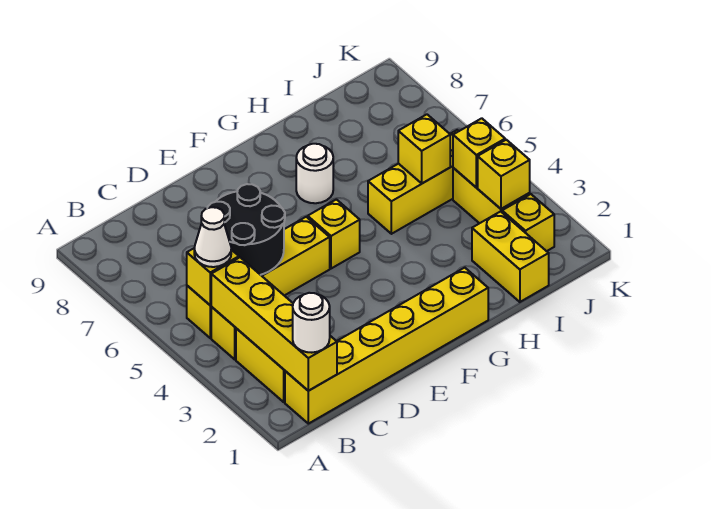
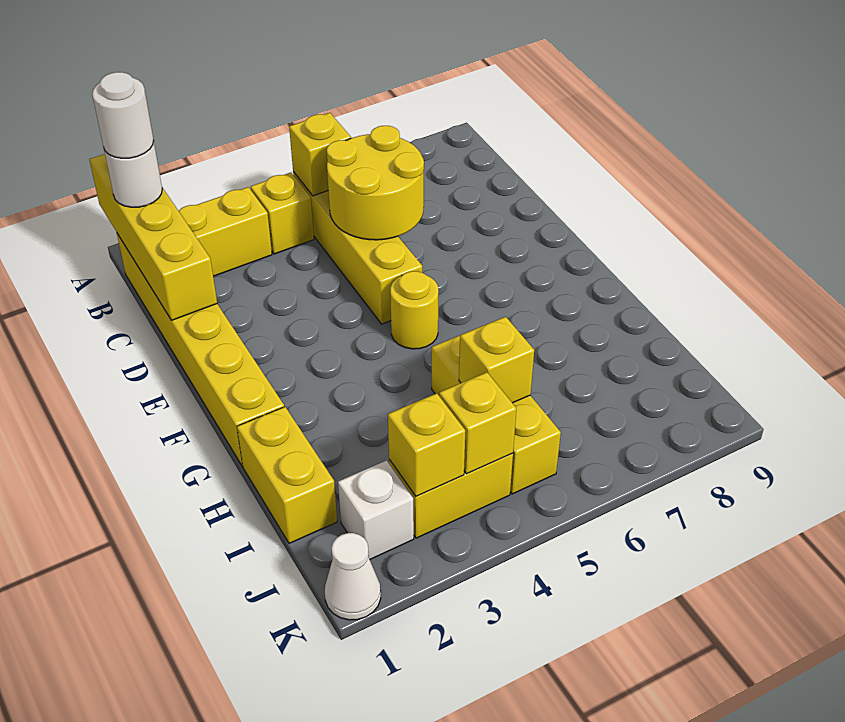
yellow brick B1:B4 level 2 -> yellow brick A1:D1 level 2
white cone B5 level 3 -> white cone K1 level 1
black round brick C5:D6 level 2 -> yellow round brick C5:D6 level 2
yellow brick F5 level 1 -> yellow round brick F5 level 1
white round brick G7 level 1 -> white round brick B1 level 4
yellow brick I1:I2 level 1 -> yellow brick H1:I1 level 1
yellow brick J2 level 1 -> white brick J2 level 1

